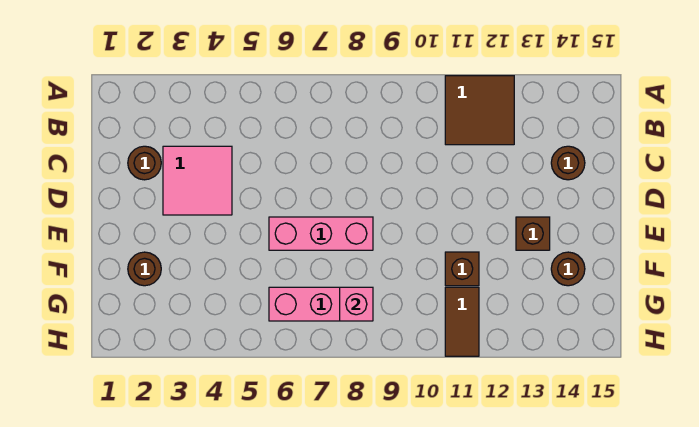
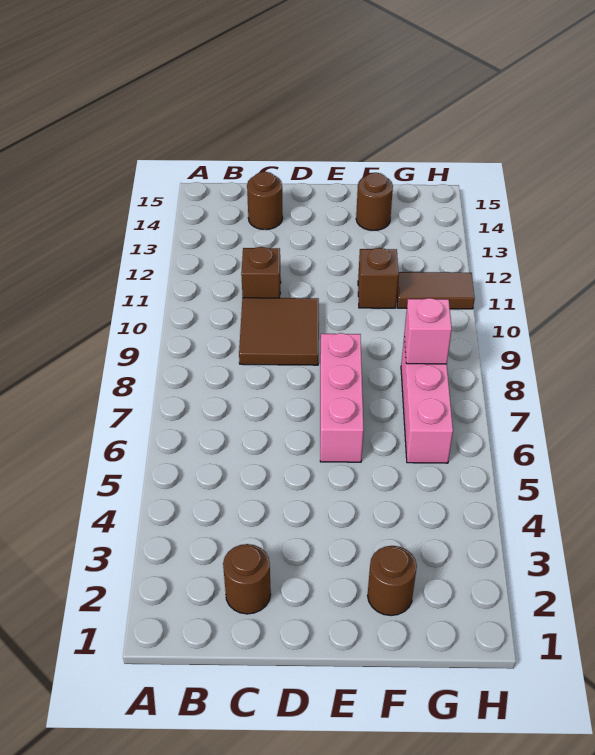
brown tile A11:B12 level 1 -> brown tile C9:D10 level 1
pink tile C3:D4 level 1 -> none
brown brick E13 level 1 -> brown brick C11 level 1

